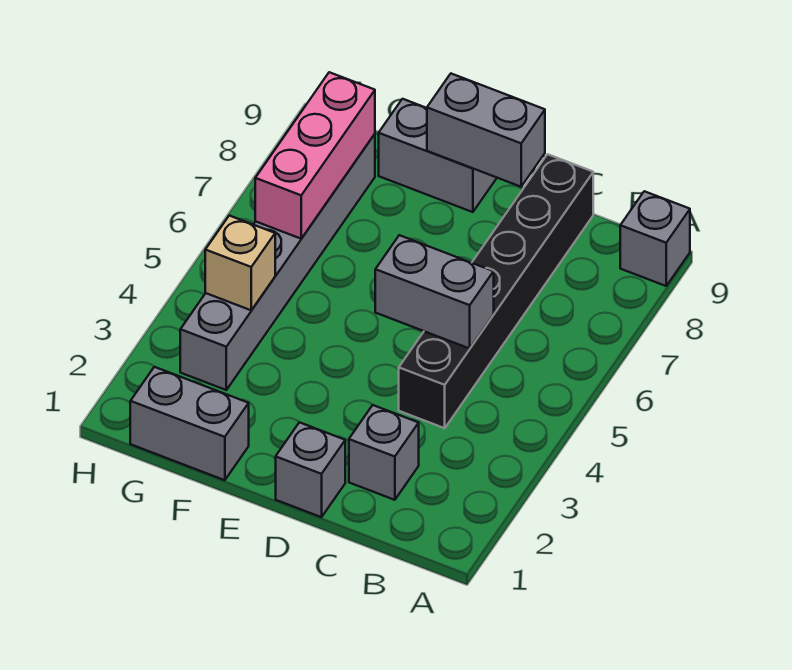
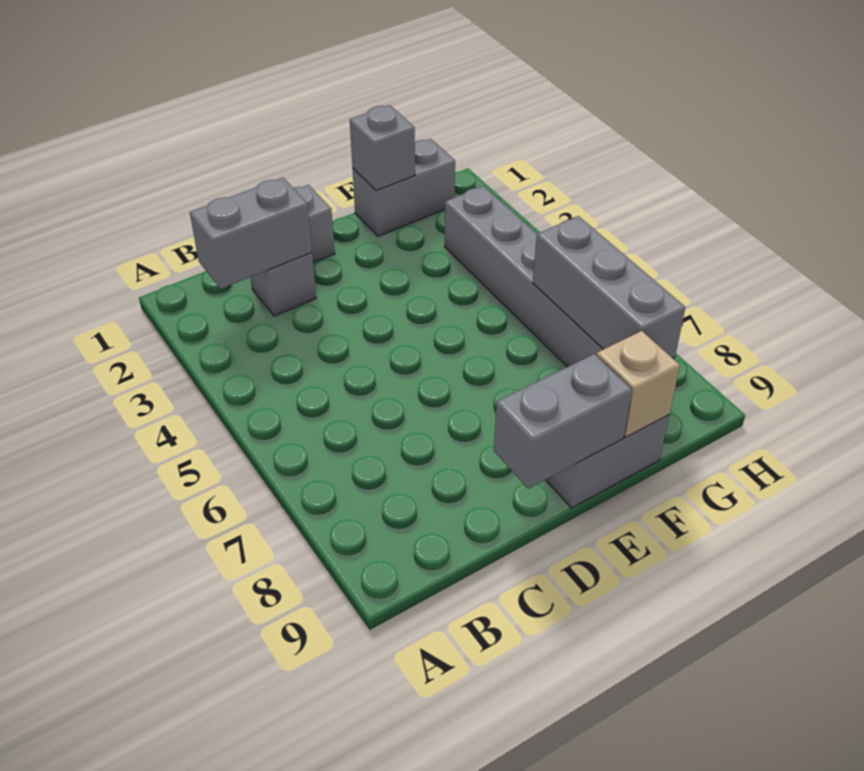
grey brick A9 level 1 -> grey brick F1 level 2
black brick C4:C9 level 1 -> none
grey brick C5:D5 level 2 -> grey brick B2:C2 level 2
tan brick G4 level 2 -> tan brick F9 level 2
pink brick G6:G8 level 2 -> grey brick G6:G8 level 2

